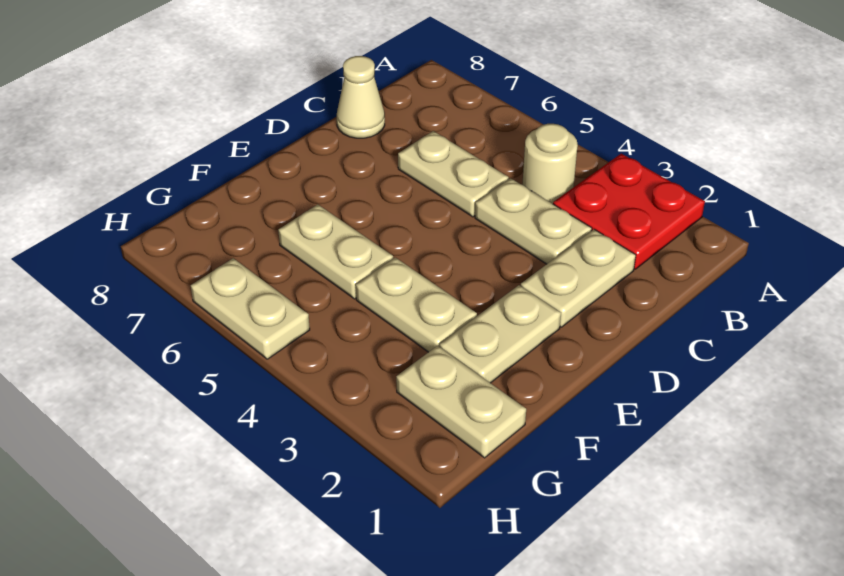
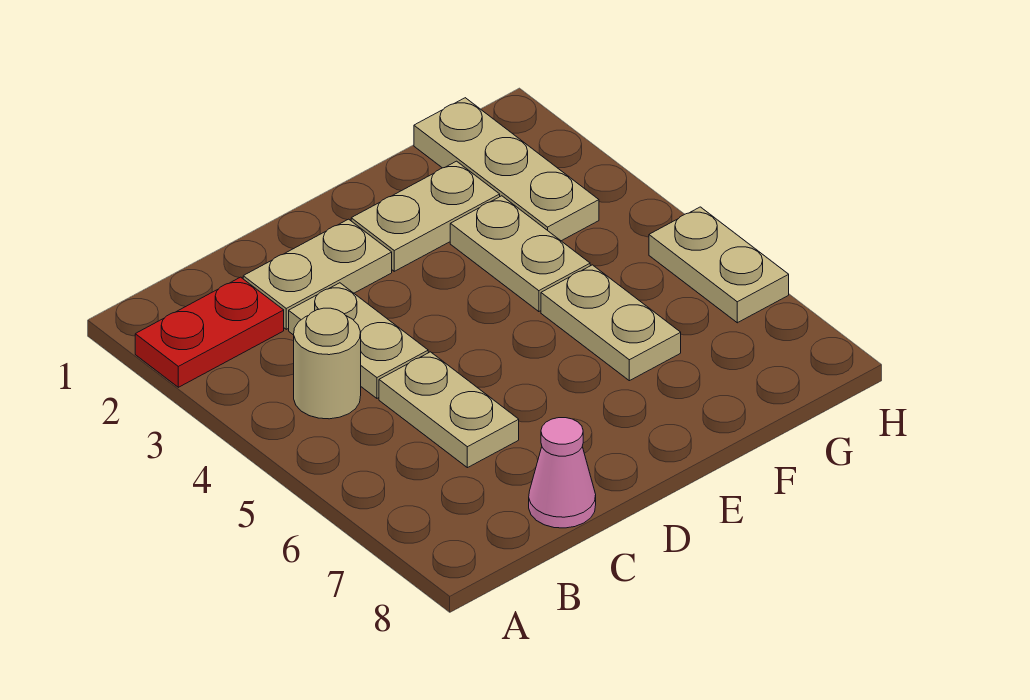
red plate A2:B3 level 1 -> red plate A2:B2 level 1
tan cone C8 level 1 -> pink cone C8 level 1
tan plate G1:G2 level 1 -> tan plate G1:G3 level 1

